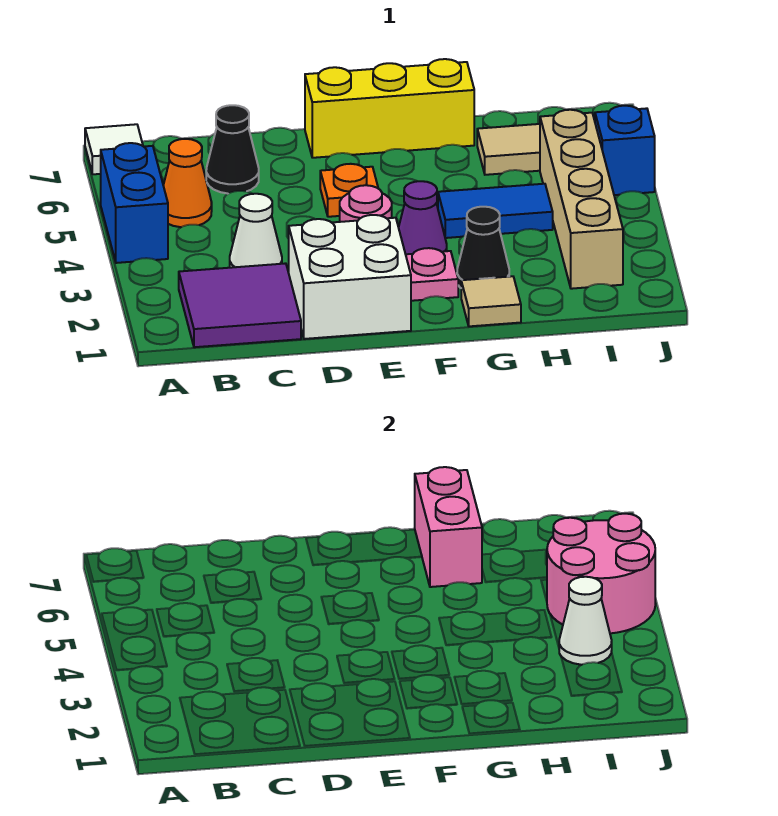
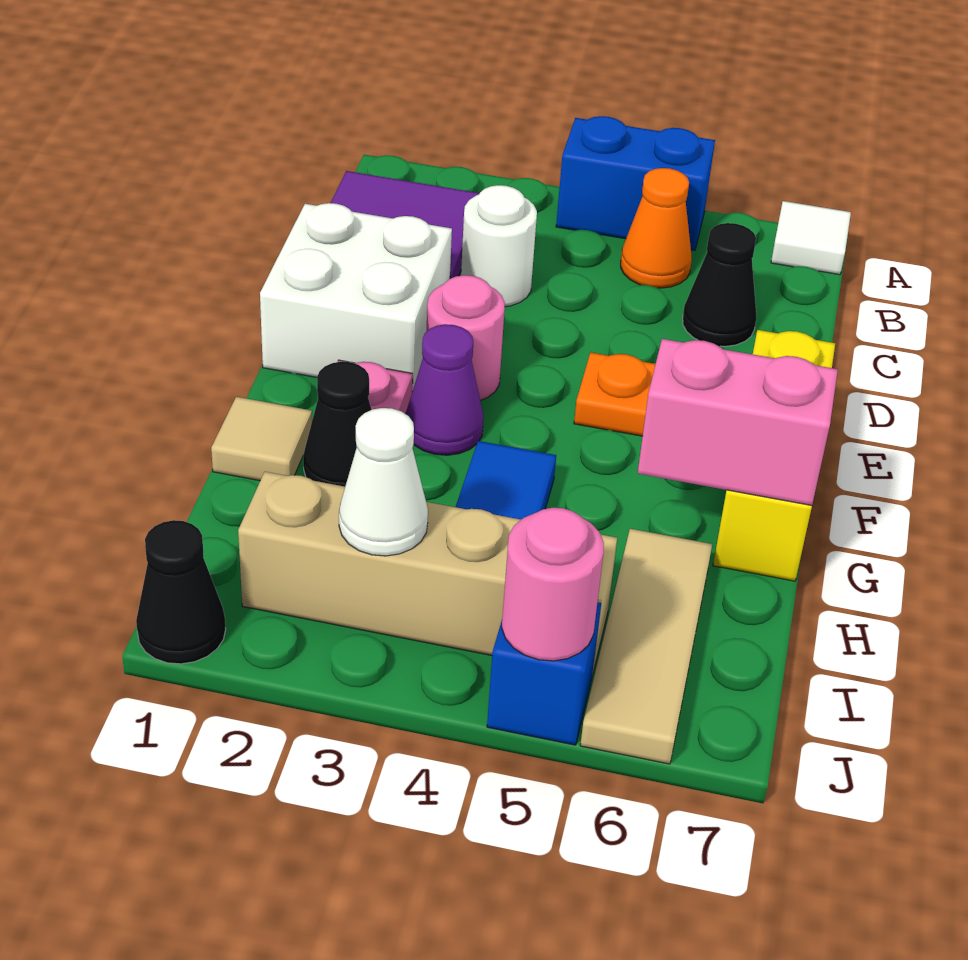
white cone C3 level 1 -> white round brick C3 level 1
pink round brick I4:J5 level 2 -> pink round brick J5 level 2
none -> black cone J1 level 1

